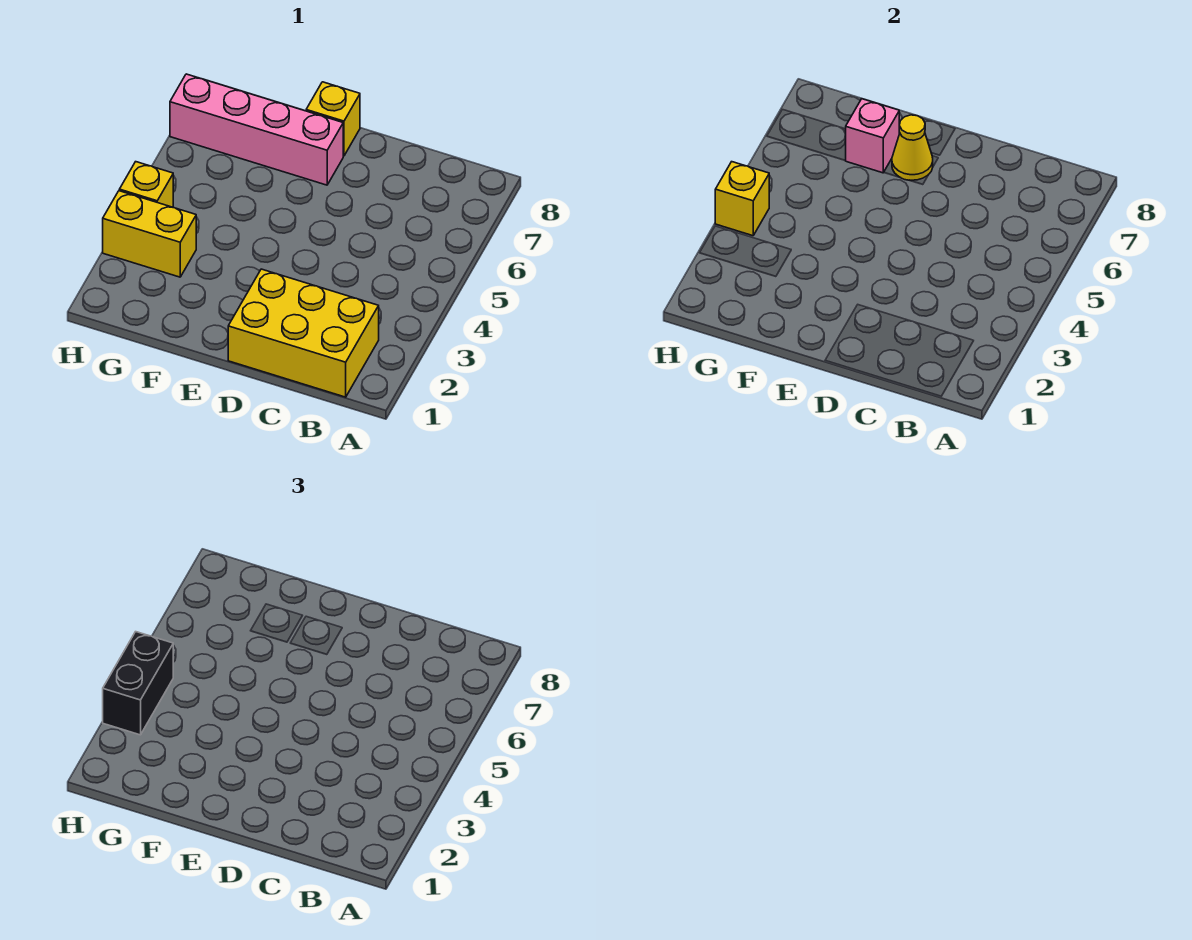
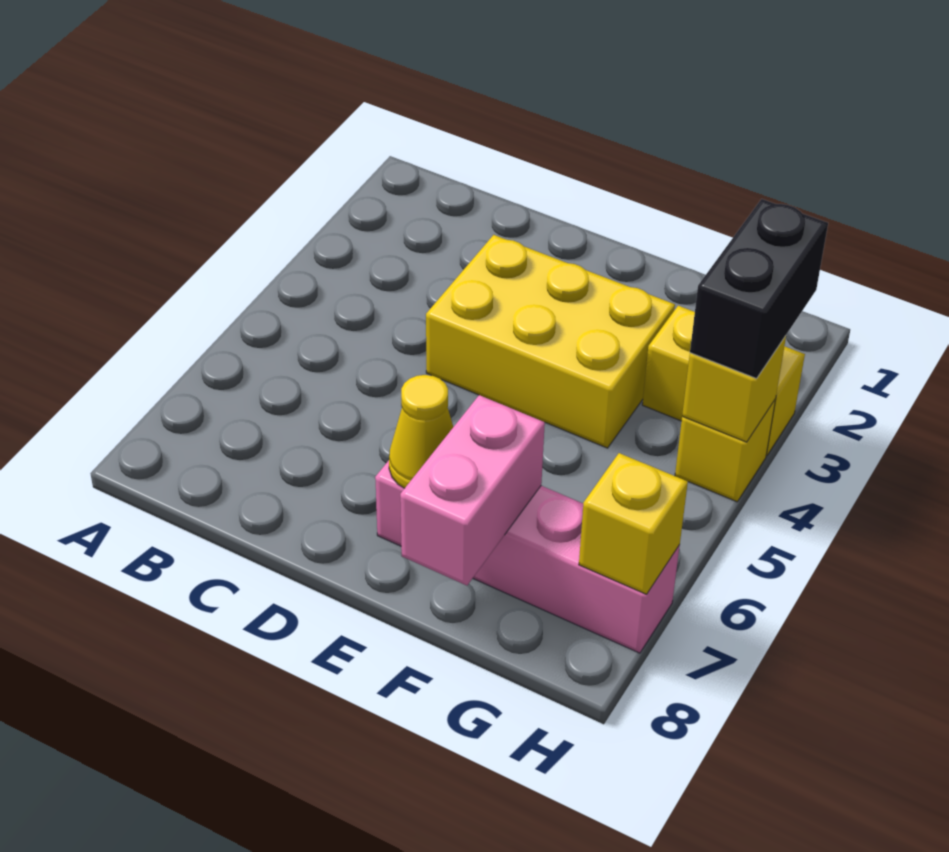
yellow brick B1:D2 level 1 -> yellow brick D3:F4 level 1
yellow brick E8 level 1 -> yellow brick H7 level 2
pink brick F7 level 2 -> pink brick F7:F8 level 2

